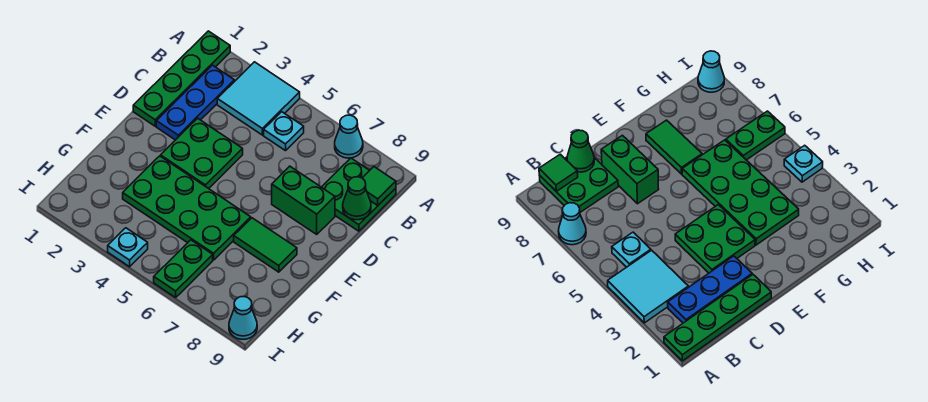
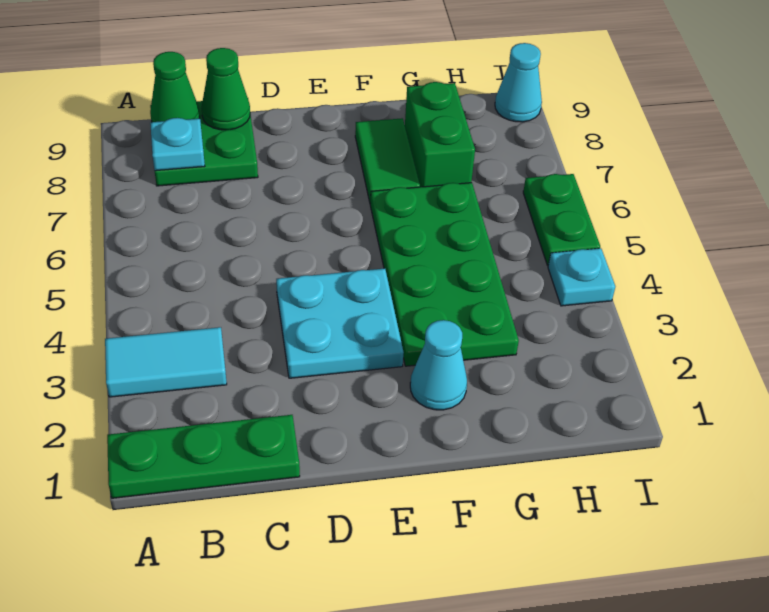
green plate A1:D1 level 1 -> green plate A1:C1 level 1
cyan tile A3:B4 level 1 -> cyan tile A3:B3 level 1
cyan cone A7 level 1 -> cyan cone F2 level 1
blue plate B2:D2 level 1 -> none
cyan plate B5 level 1 -> cyan plate B8 level 2
green tile B9 level 2 -> green cone B9 level 2
green plate D3:E4 level 1 -> cyan plate D3:E4 level 1
green brick D7:D8 level 1 -> green brick G7:G8 level 1
green plate H6:I6 level 1 -> green plate I5:I6 level 1

